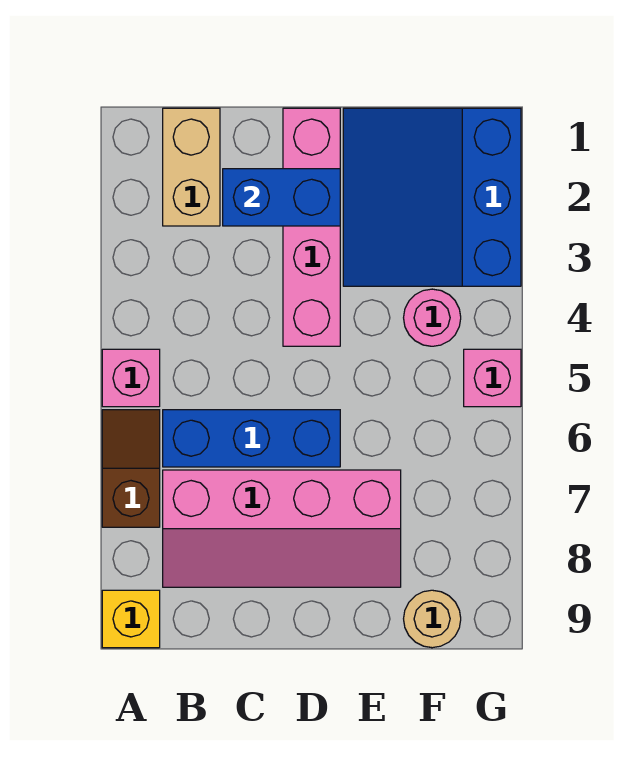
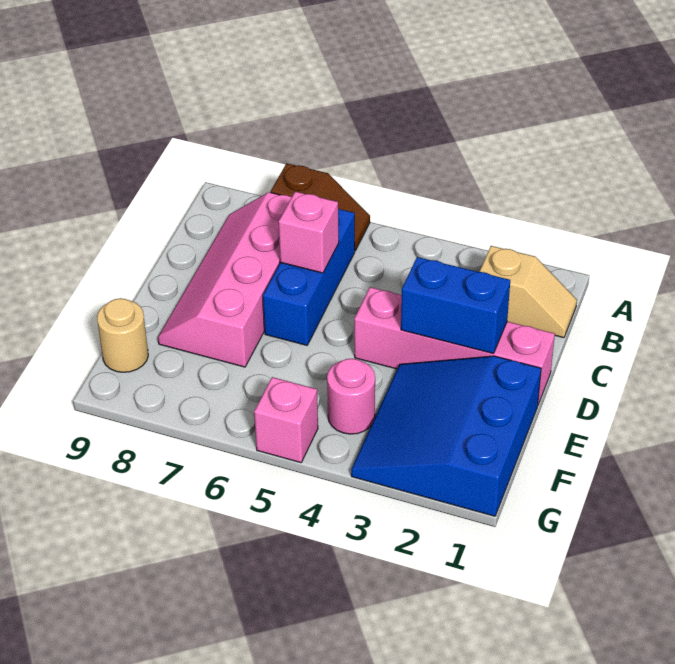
pink brick A5 level 1 -> pink brick C6 level 2
yellow brick A9 level 1 -> none
tan brick B1:B2 level 1 -> tan slope B1:B2 level 1 top 2
blue brick C2:D2 level 2 -> blue brick D2:D3 level 2
blue slope E1:G3 level 1 top G -> blue slope E1:G3 level 1 top 1

